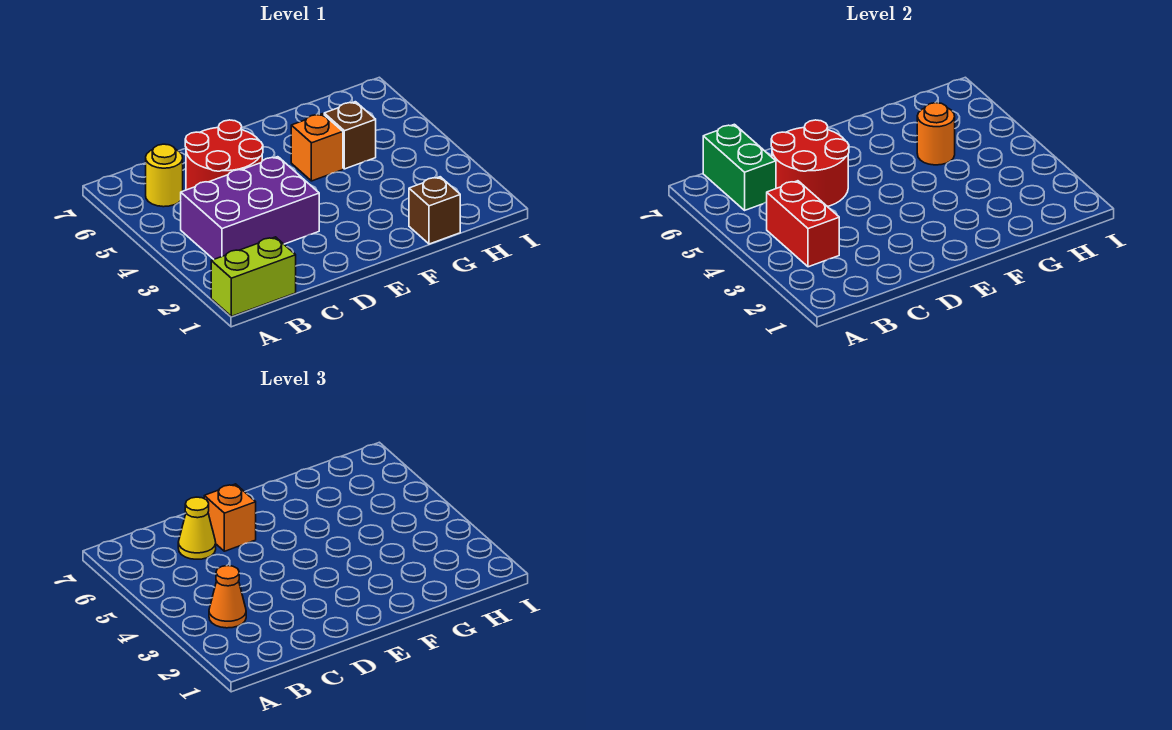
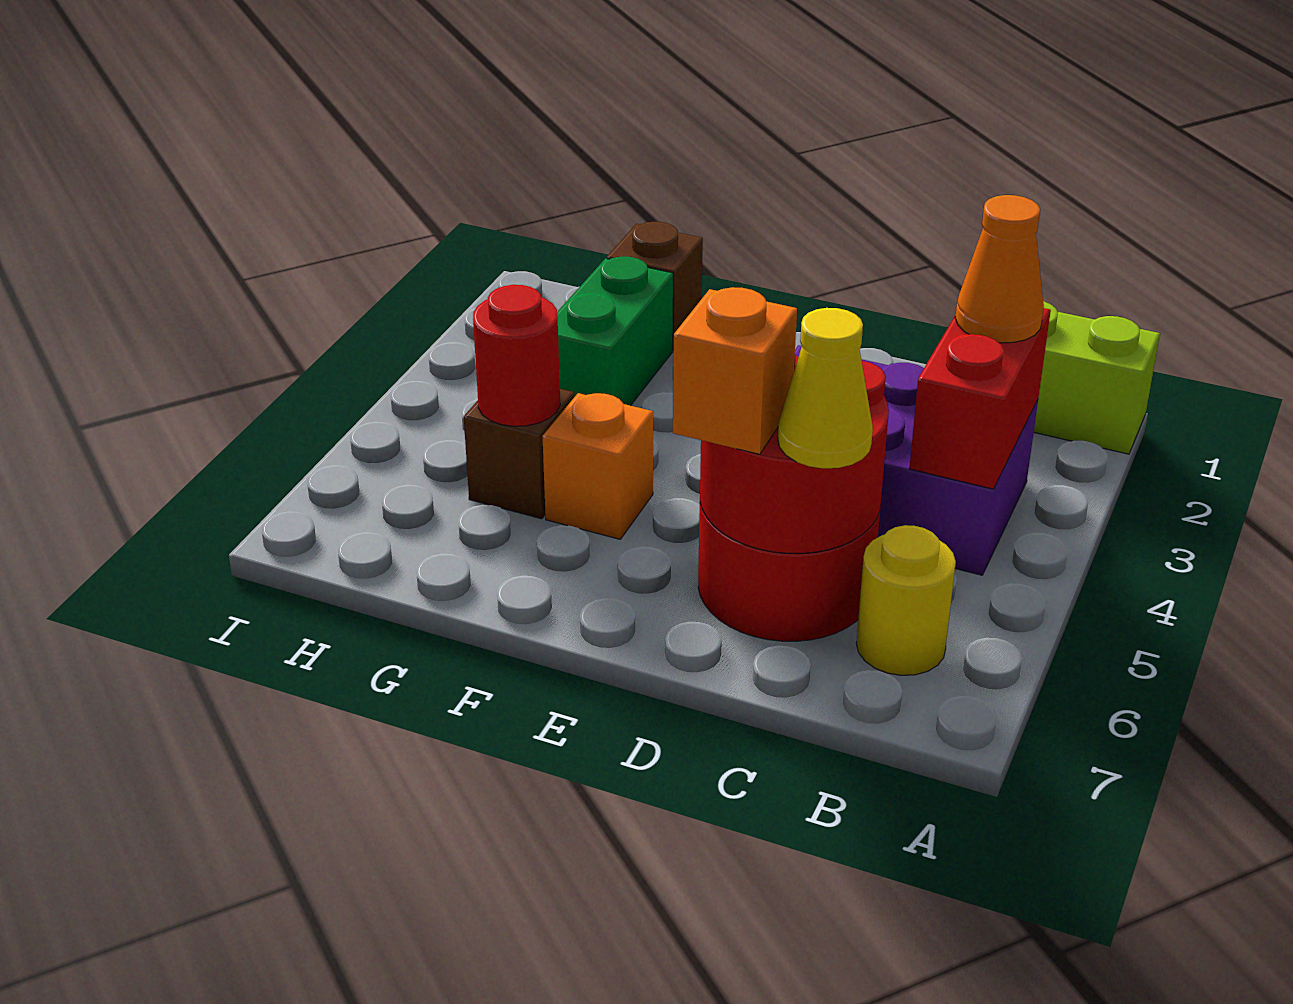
green brick B6:B7 level 2 -> green brick G2:G3 level 1
orange round brick G5 level 2 -> red round brick G5 level 2

